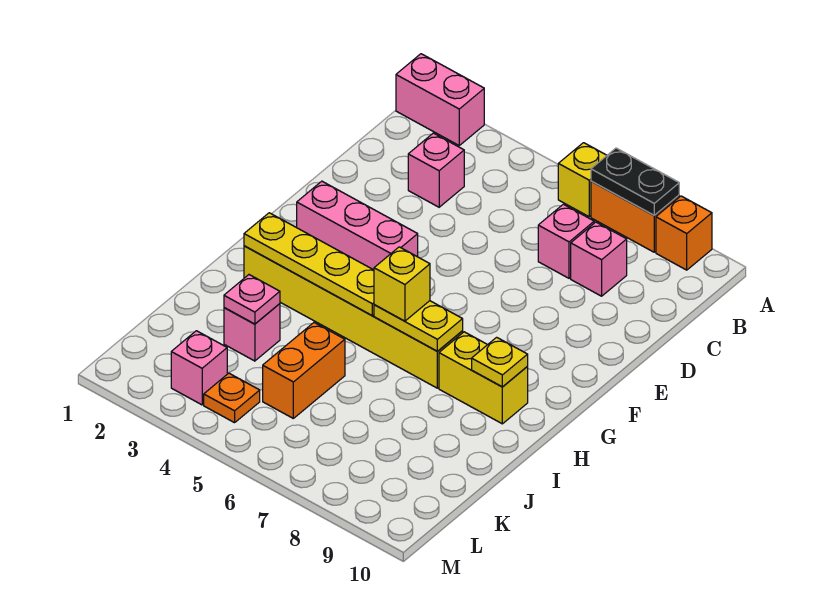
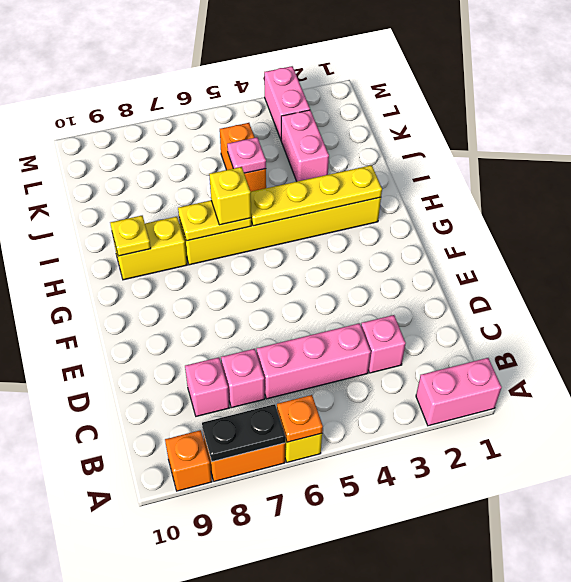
pink brick F2:F4 level 1 -> pink brick C4:C6 level 1
pink brick J3 level 1 -> pink brick J3:K3 level 1
pink plate J3 level 2 -> pink plate J5 level 2
pink brick L3 level 1 -> pink brick L3:M3 level 1
orange plate L4 level 1 -> orange plate A6 level 2

